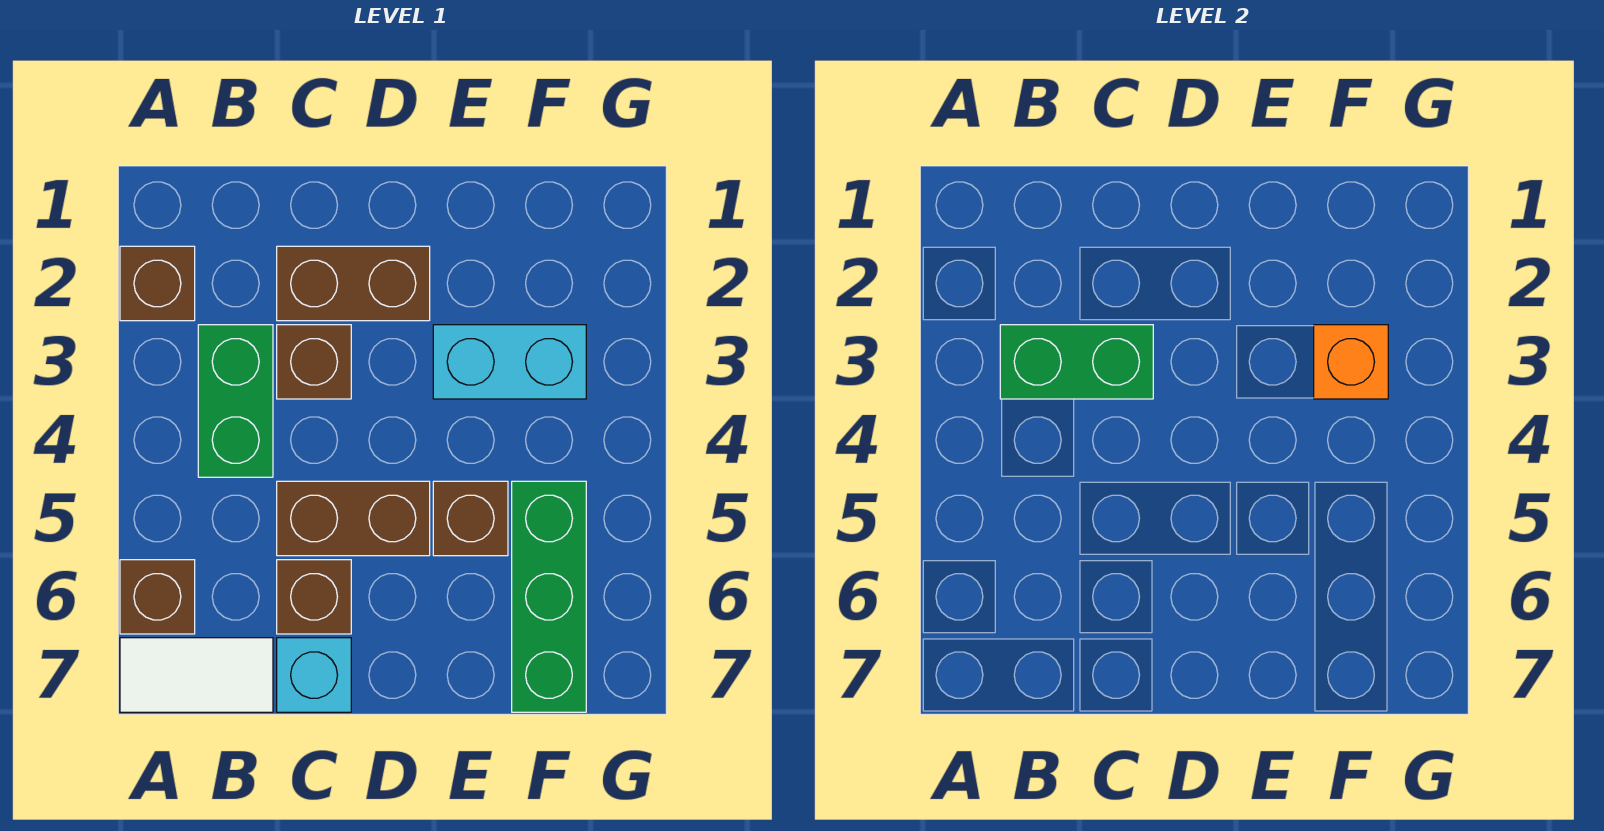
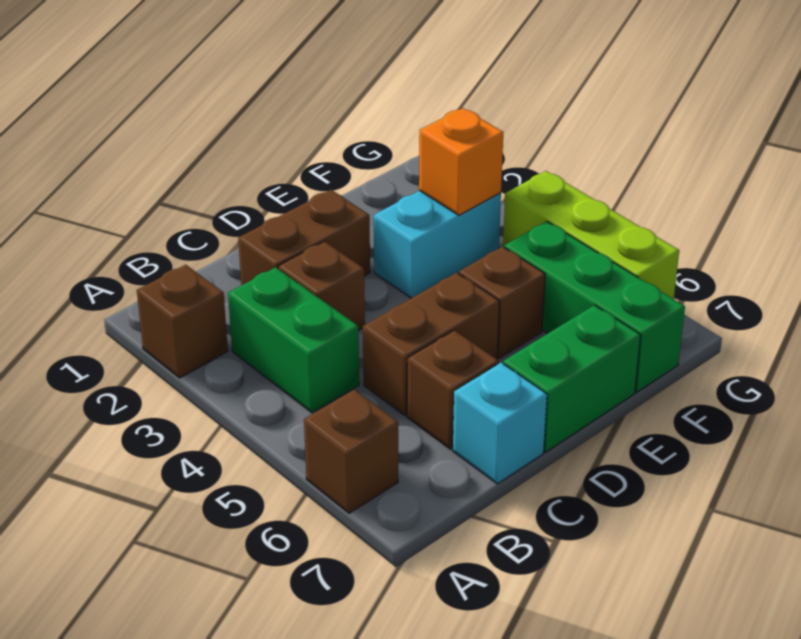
white tile A7:B7 level 1 -> none
green brick B3:C3 level 2 -> green brick D7:E7 level 1
none -> lime brick G4:G6 level 1

